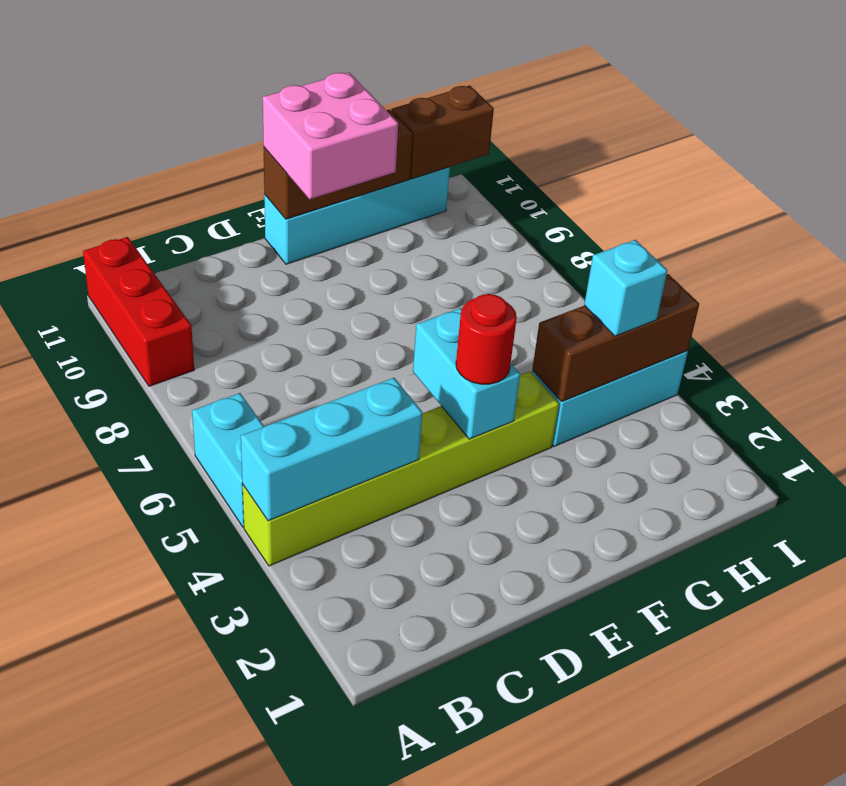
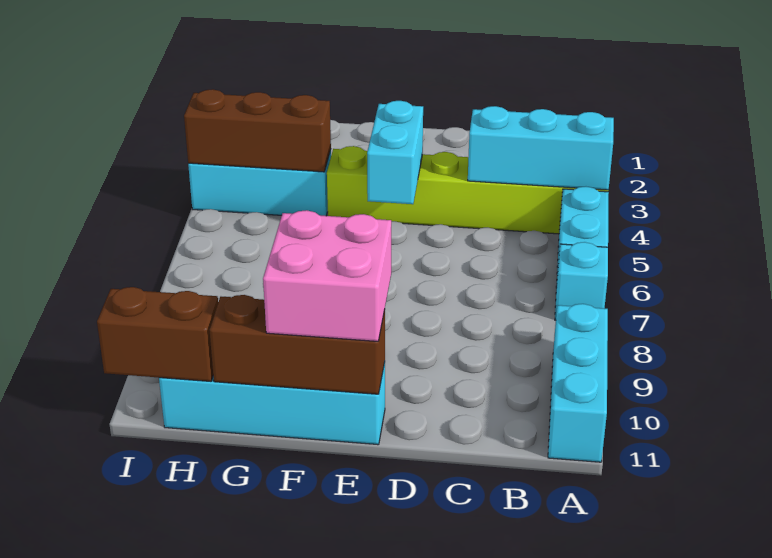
red brick A9:A11 level 1 -> cyan brick A9:A11 level 1
red round brick E4 level 3 -> none
cyan brick H4 level 3 -> cyan brick A7 level 1

